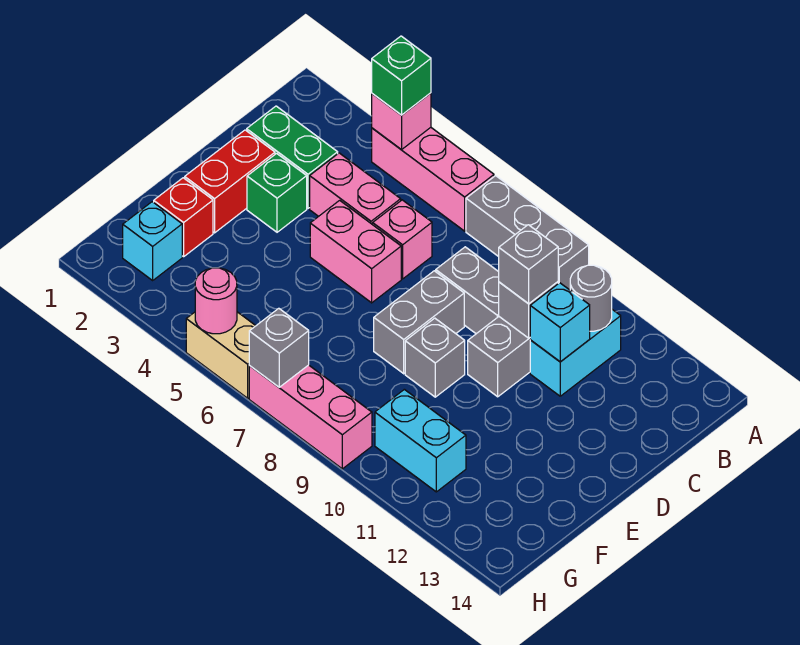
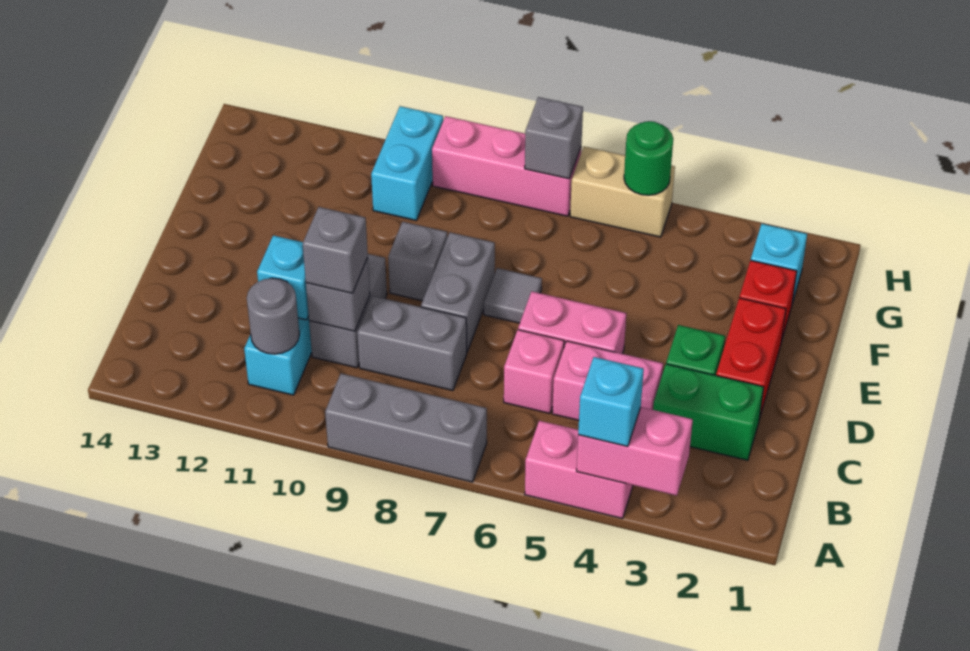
pink brick A4:A6 level 1 -> pink brick A4:A5 level 1
pink brick A4 level 2 -> pink brick A3:A4 level 2
green brick A4 level 3 -> cyan brick A4 level 3
none -> grey tile E7 level 1
cyan brick G10:G11 level 1 -> cyan brick G10:H10 level 1
pink round brick H5 level 2 -> green round brick H5 level 2

